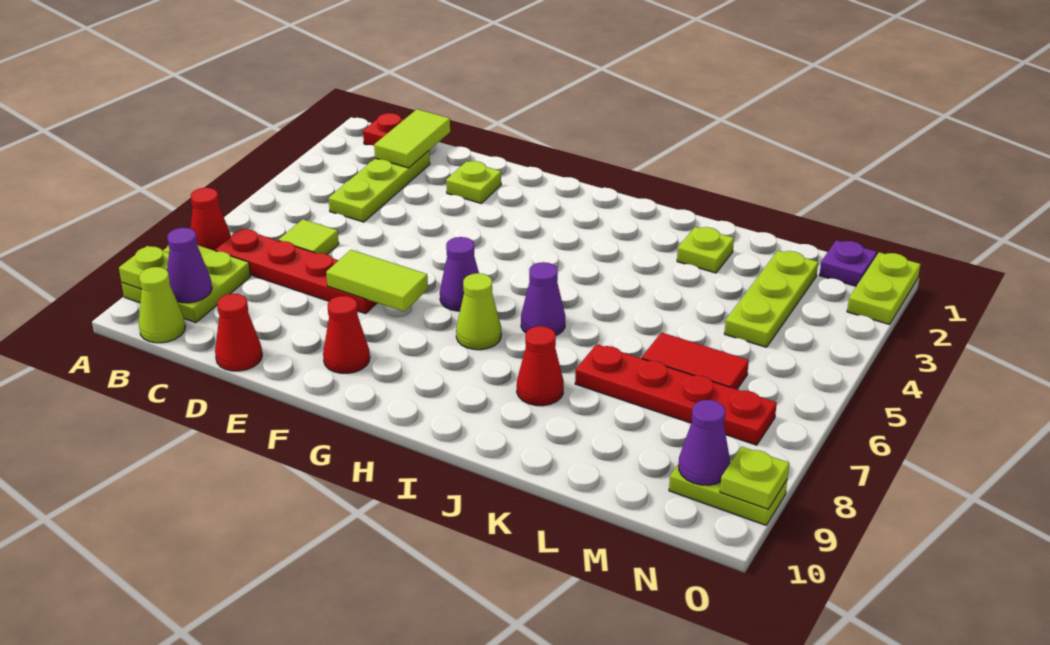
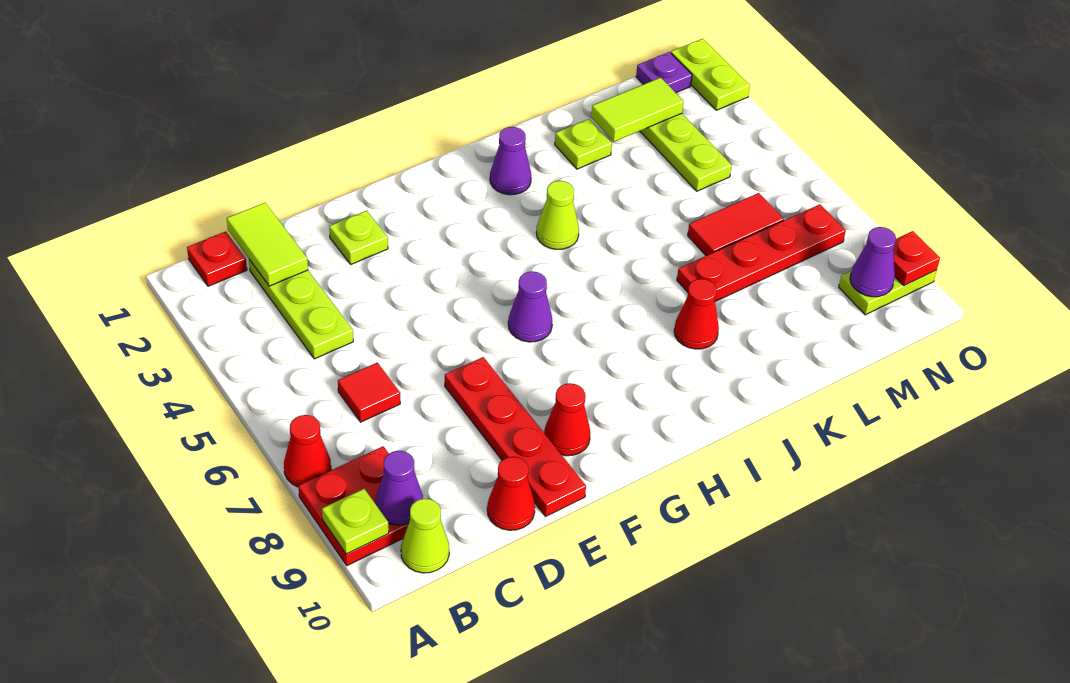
lime plate A8:B9 level 1 -> red plate A8:B9 level 1
red plate B7:E7 level 1 -> red plate E7:E10 level 1
lime tile C6 level 1 -> red tile C6 level 1
lime tile E7:F7 level 2 -> lime tile L2:M2 level 2
lime cone H7 level 1 -> lime cone I4 level 1
purple cone I6 level 1 -> purple cone I2 level 1
lime plate O9 level 2 -> red plate O9 level 2

